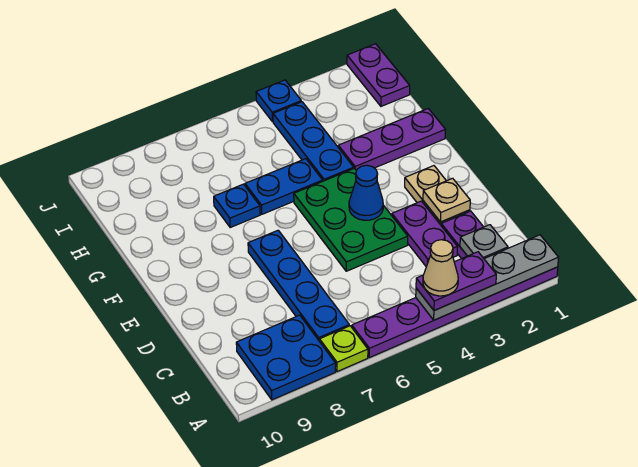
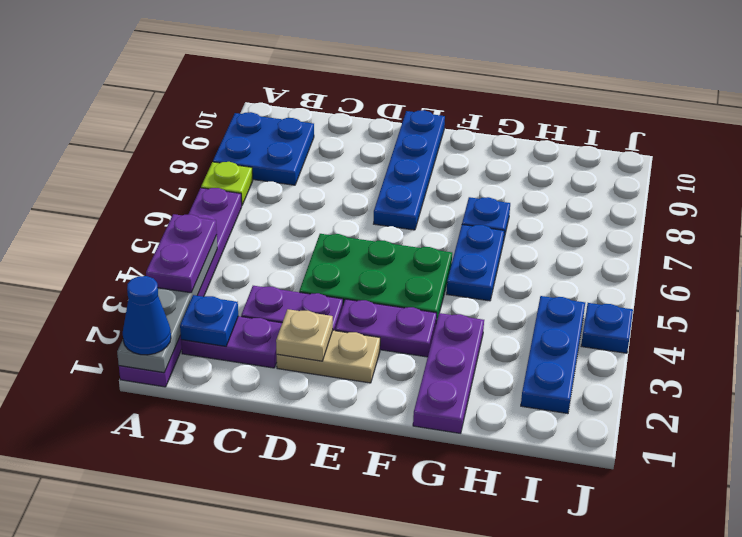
tan cone A4 level 4 -> none
grey plate B2 level 2 -> blue plate B2 level 2
blue plate B7:E7 level 1 -> blue plate E7:E10 level 1
blue cone E4 level 2 -> blue cone A1 level 3
blue plate G4:I4 level 1 -> blue plate I2:I4 level 1
purple plate I1:J1 level 1 -> purple plate E3:F3 level 1

